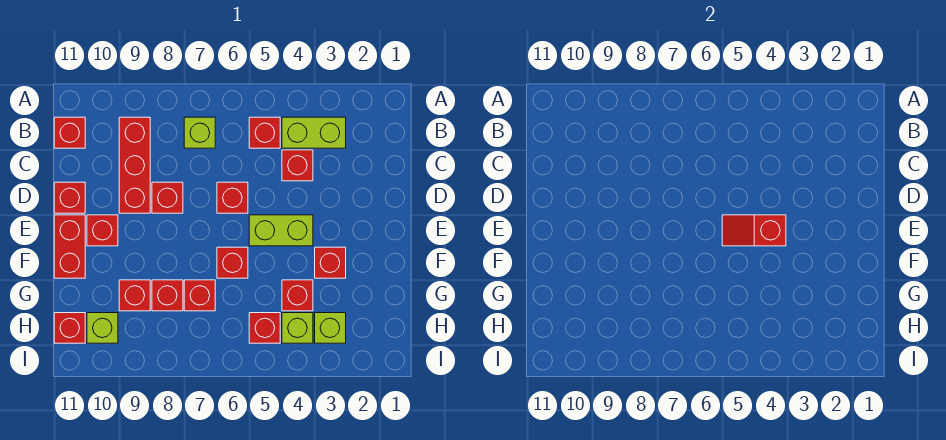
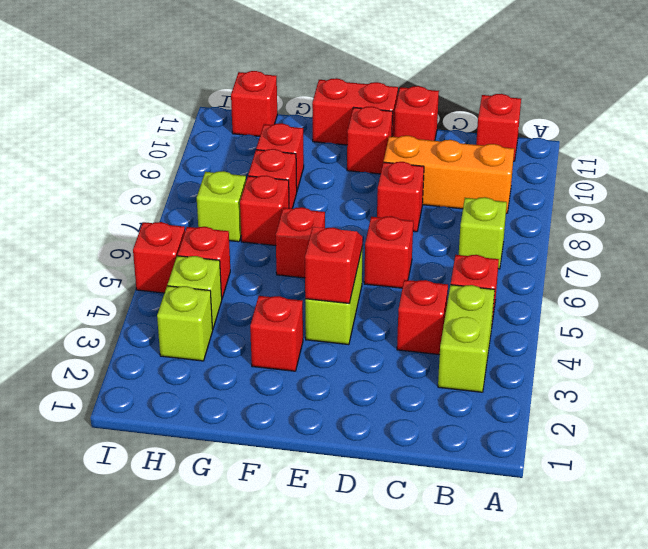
red brick B9:D9 level 1 -> orange brick B9:D9 level 1
red brick G4 level 1 -> red brick I5 level 1
lime brick H10 level 1 -> lime brick H7 level 1

